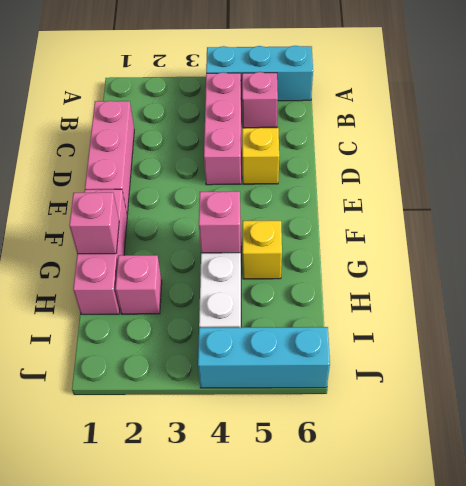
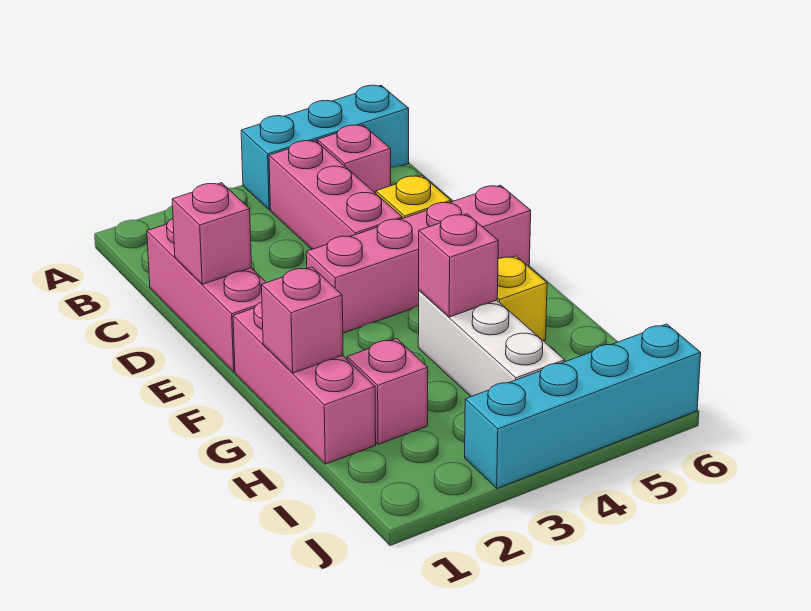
none -> pink brick D1 level 2
none -> pink brick E3:E6 level 1
cyan brick J4:J6 level 1 -> cyan brick J3:J6 level 1

